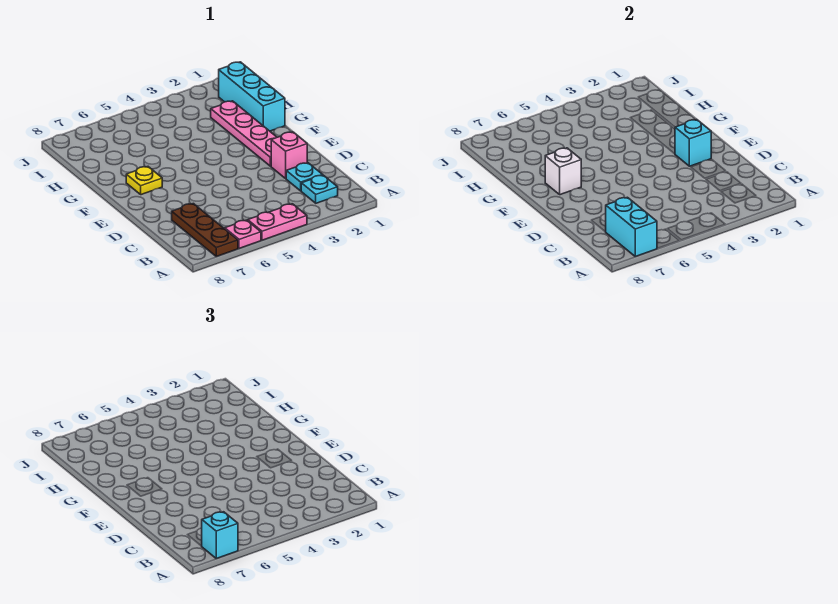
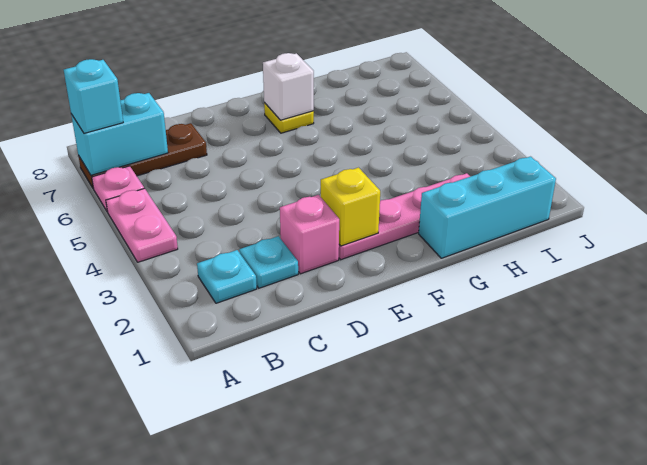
cyan brick E2 level 2 -> yellow brick E2 level 2

